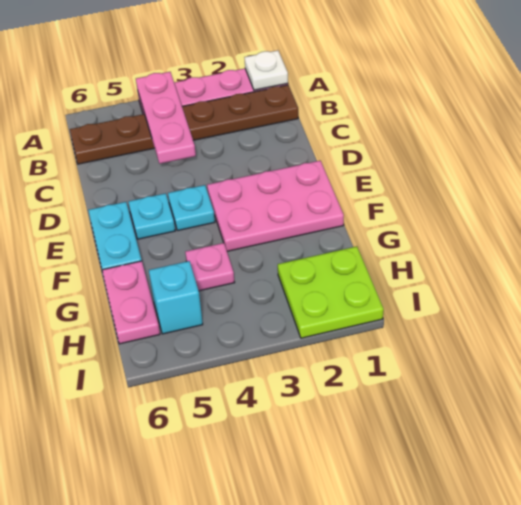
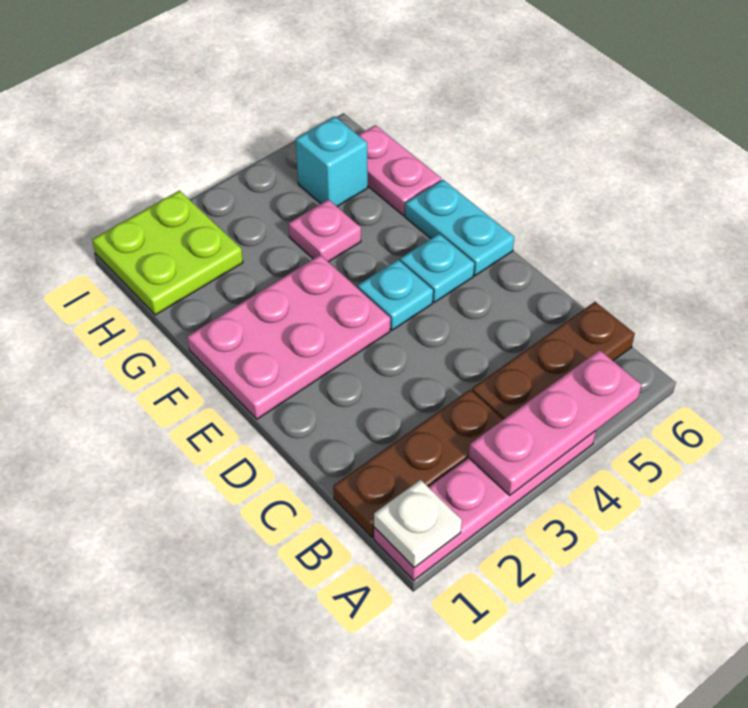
pink plate A4:C4 level 2 -> pink plate A3:A5 level 2

